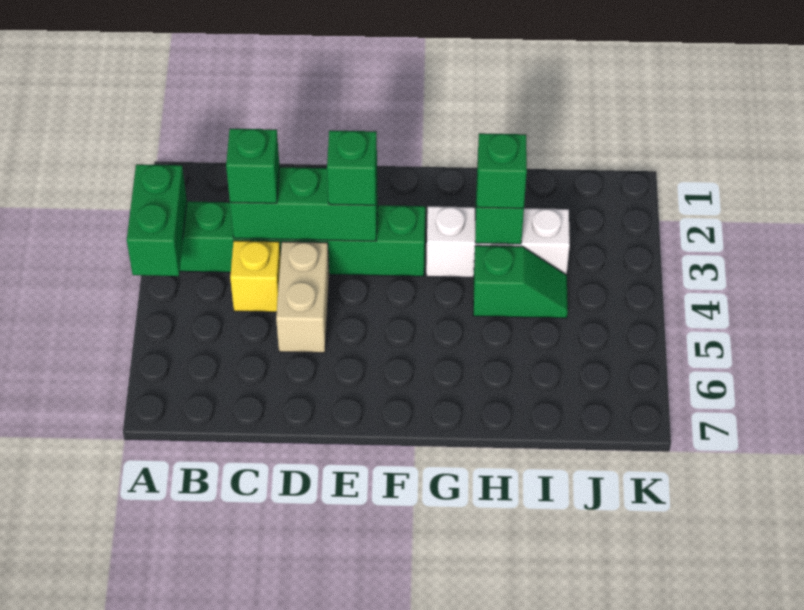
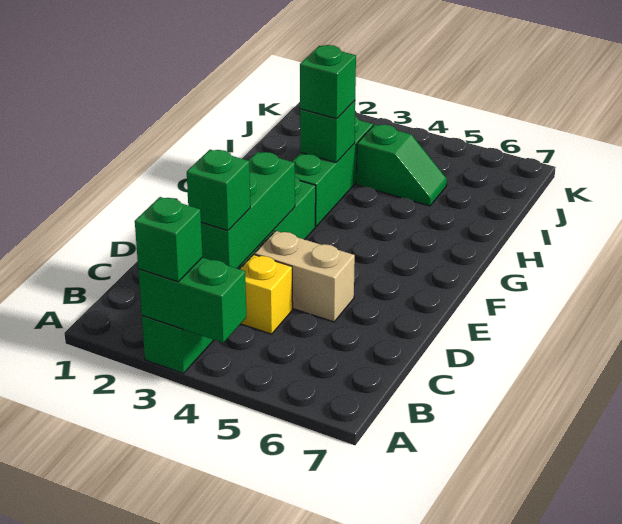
green brick E3 level 3 -> green brick A3 level 3
white brick G3:I3 level 1 -> green brick G3:I3 level 1
green slope H4:I4 level 1 top H -> green slope I4:I5 level 1 top 4

